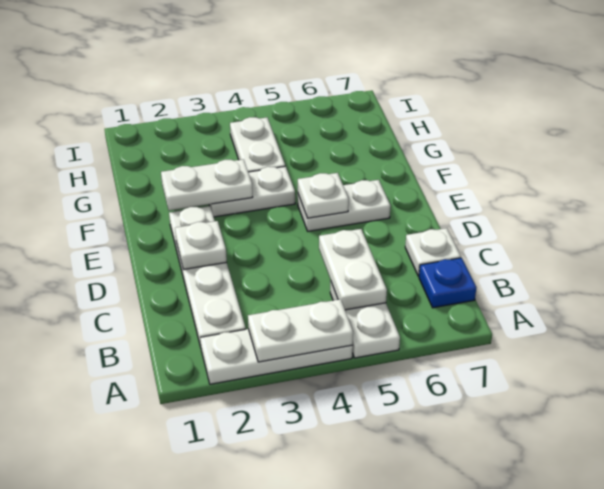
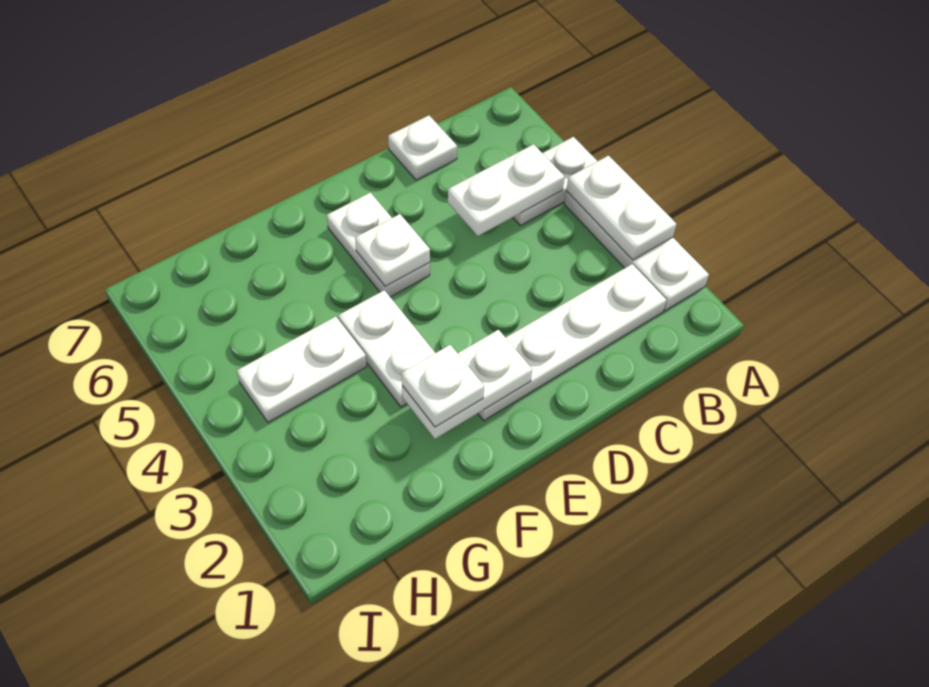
blue plate B7 level 1 -> none
white plate D2 level 2 -> white plate F2 level 3
white plate F2:F3 level 2 -> white plate E2:F2 level 2

